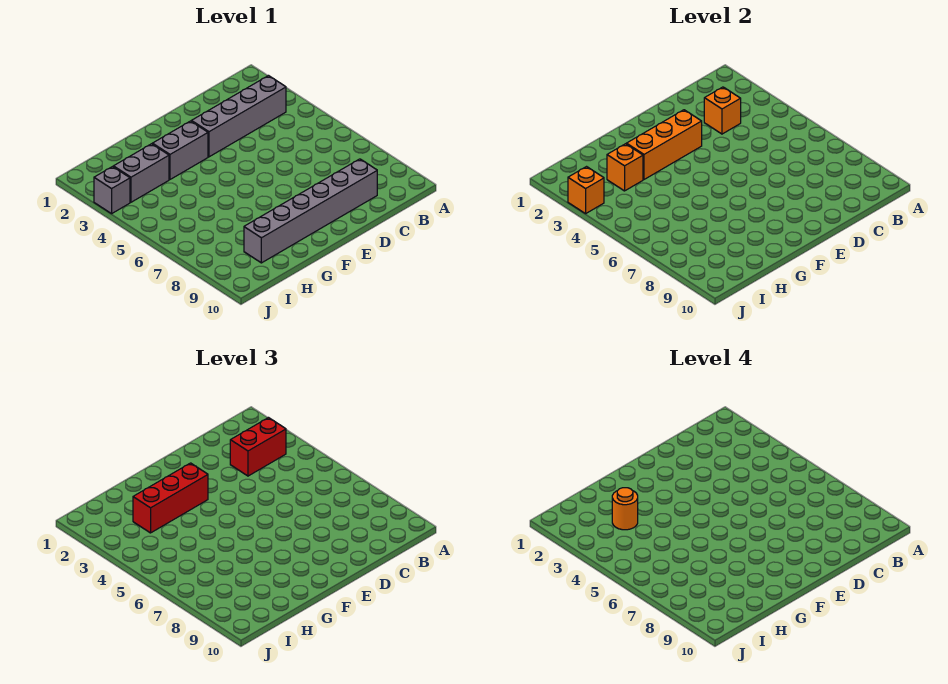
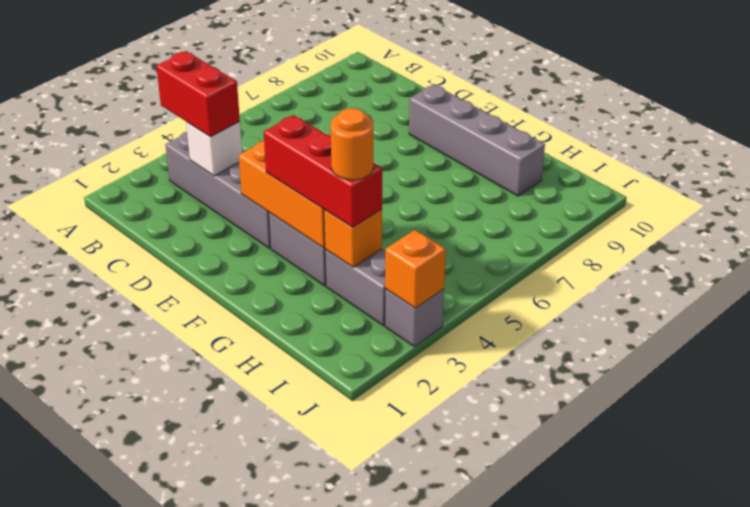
orange brick C3 level 2 -> white brick C3 level 2
grey brick C9:H9 level 1 -> grey brick E9:H9 level 1

